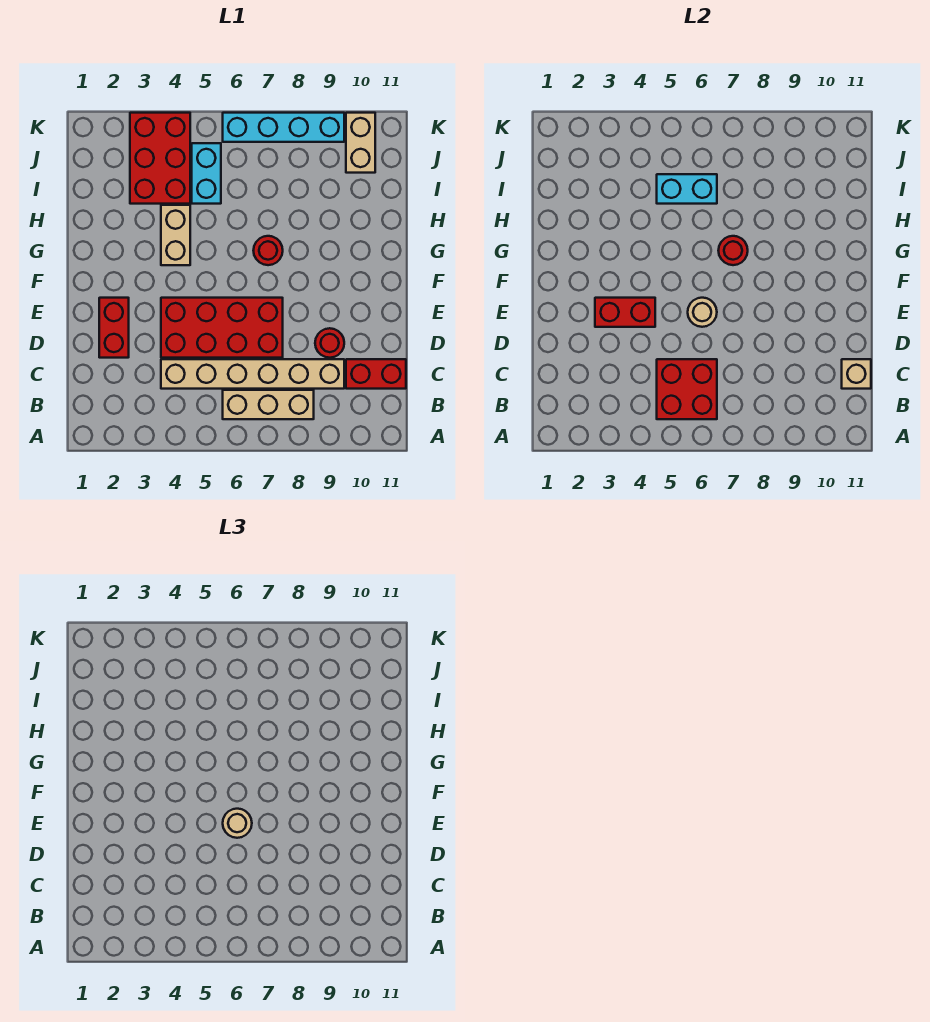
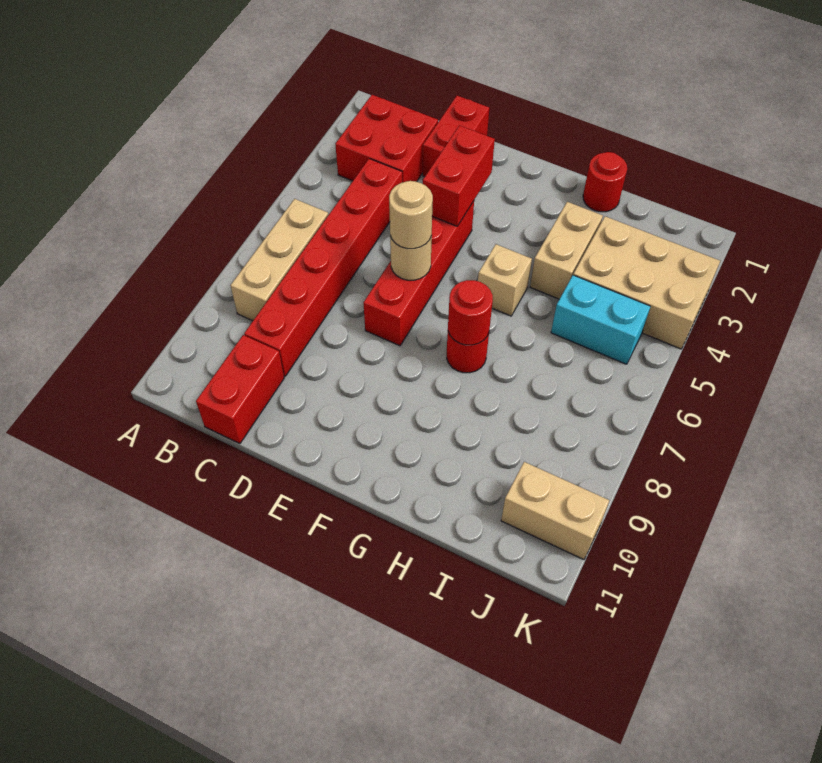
red brick B5:C6 level 2 -> red brick B2:C3 level 1
tan brick C4:C9 level 1 -> red brick C4:C9 level 1
tan brick C11 level 2 -> tan brick G5 level 1
red brick D2:E2 level 1 -> red brick D1:D2 level 1
red brick D4:E7 level 1 -> red brick E4:E7 level 1
red round brick D9 level 1 -> red round brick H1 level 1
tan brick G4:H4 level 1 -> tan brick H3:H4 level 1
red brick I3:K4 level 1 -> tan brick I3:K4 level 1
cyan brick I5:I6 level 2 -> none
cyan brick K6:K9 level 1 -> none

